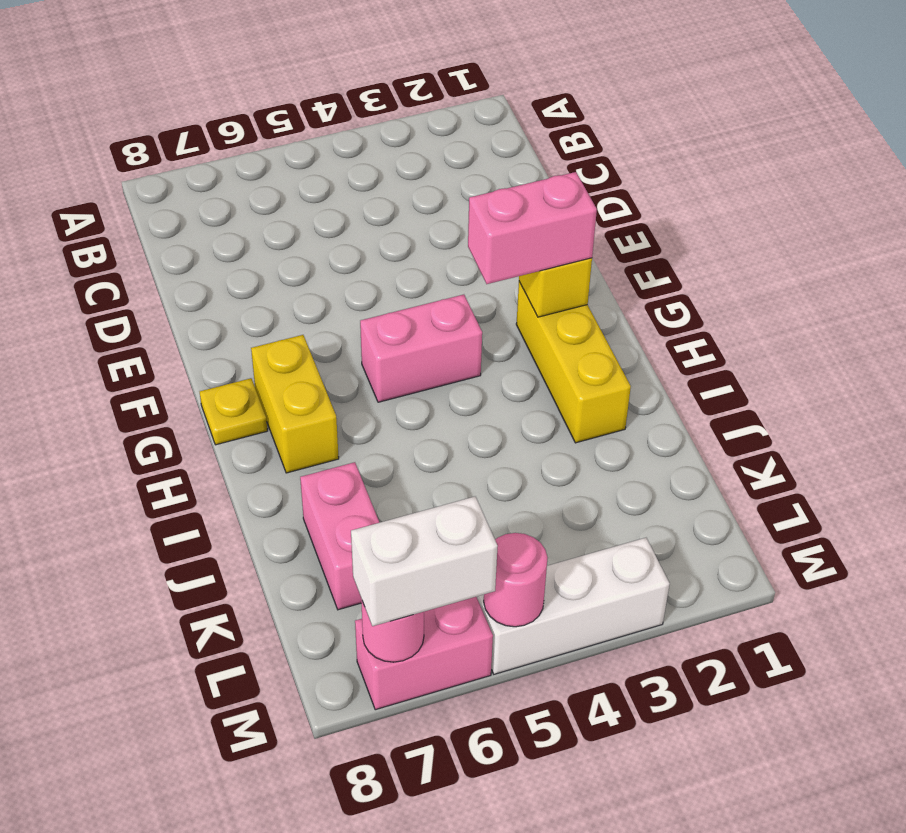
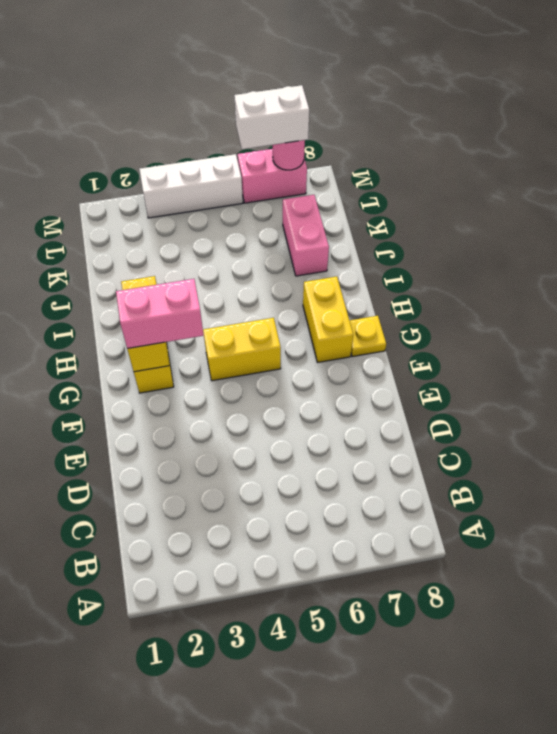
pink brick G4:G5 level 1 -> yellow brick G4:G5 level 1
pink round brick M5 level 2 -> none

